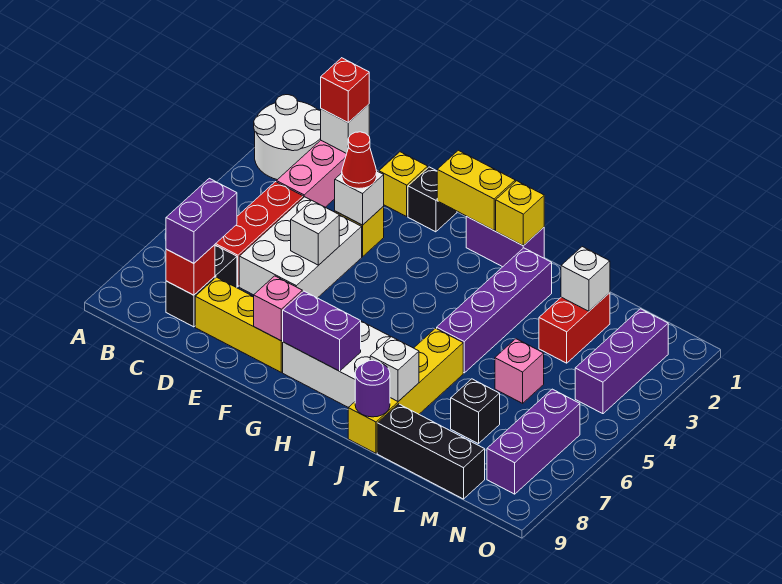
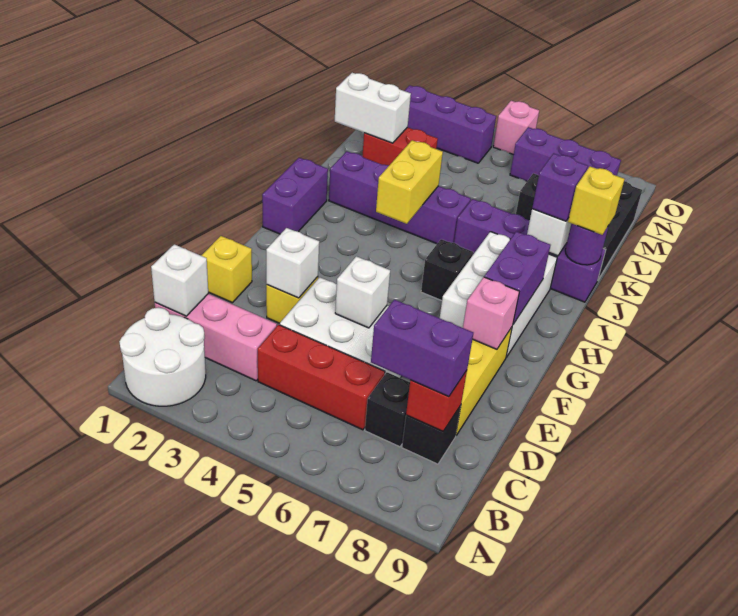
red brick C1 level 3 -> none
red cone E3 level 3 -> none
black brick F1 level 1 -> black brick H6 level 1
yellow brick G1:H1 level 2 -> yellow brick I4:J4 level 2
yellow brick I1 level 2 -> yellow brick J9 level 3
yellow brick J6:J9 level 1 -> purple brick J6:J9 level 1
none -> purple brick J8 level 3
white brick L2 level 2 -> white brick L1:L2 level 2
pink brick L5 level 1 -> pink brick O5 level 1

